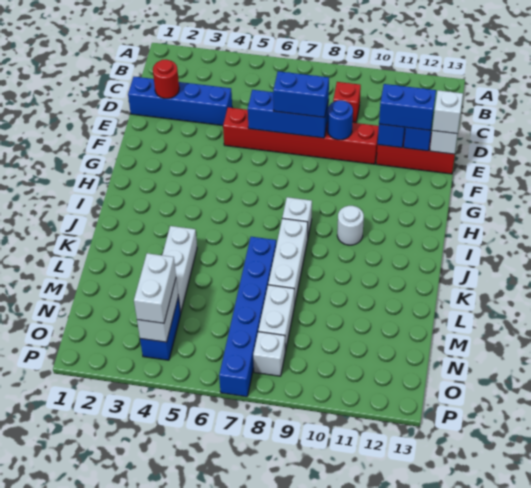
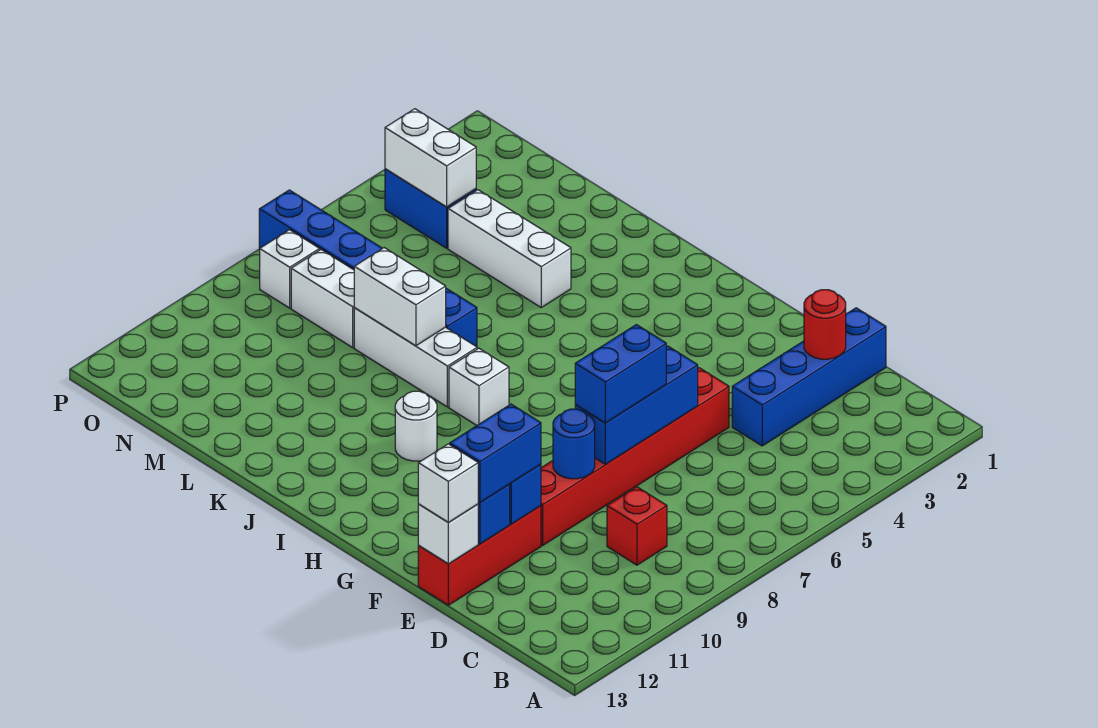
white brick N4:O4 level 3 -> white brick K8:L8 level 2

